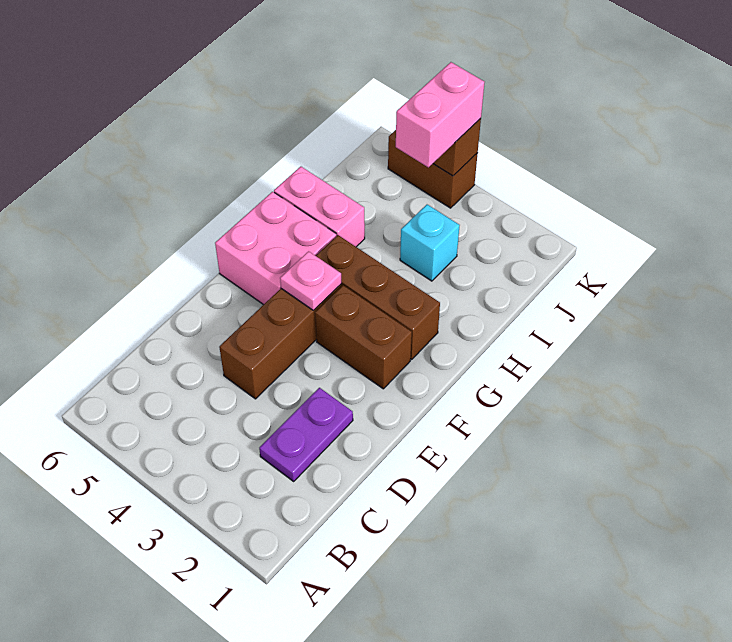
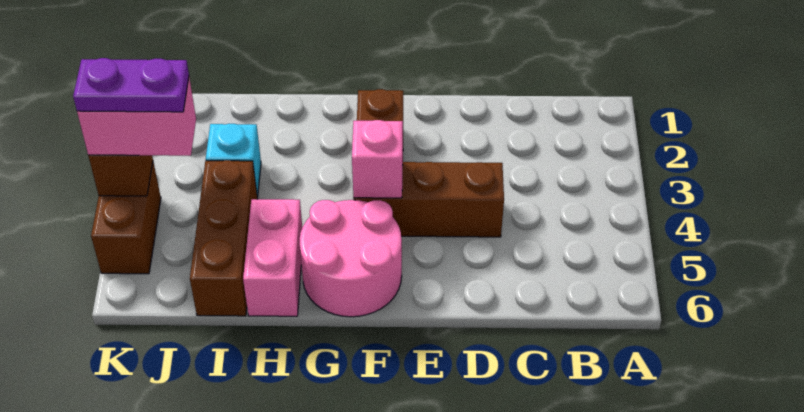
purple plate C2:D2 level 1 -> purple plate J4:K4 level 4
pink plate F4 level 2 -> pink brick F4 level 2
pink brick F5:G6 level 1 -> pink round brick F5:G6 level 1
brown brick G2:G4 level 1 -> brown brick I4:I6 level 1

